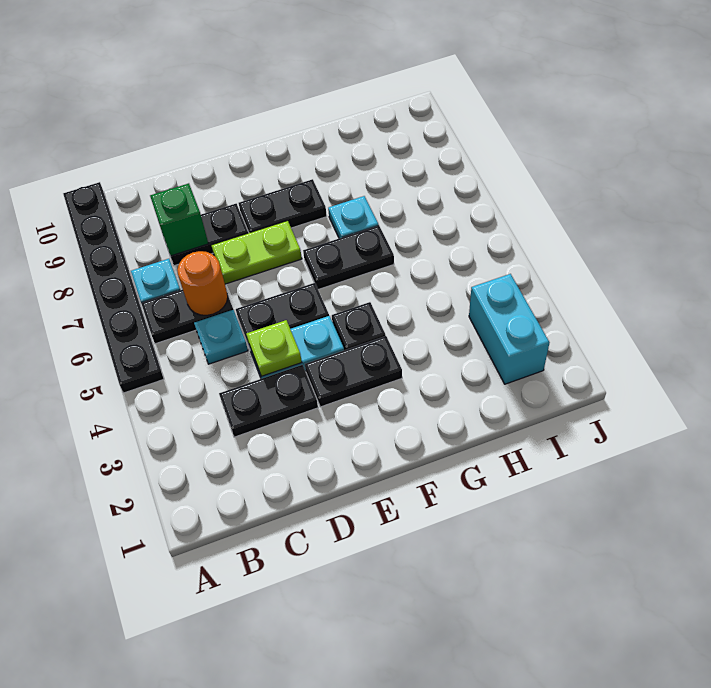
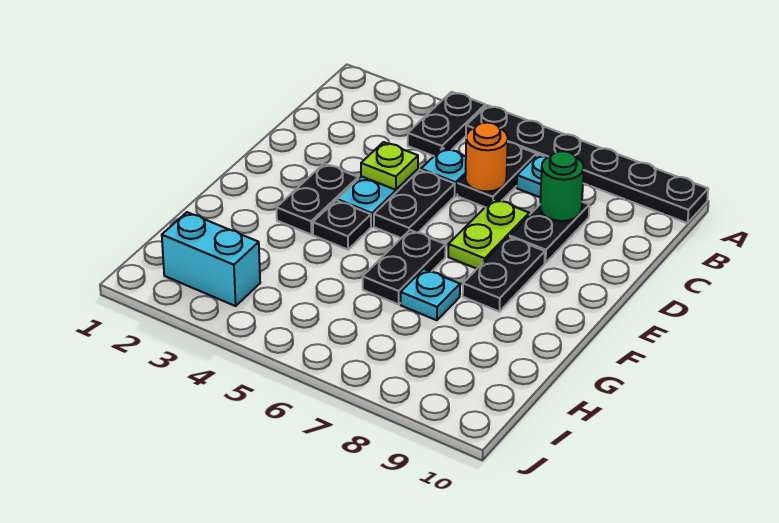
black plate C3:D3 level 1 -> black plate A4:B4 level 1
green brick C8 level 2 -> green round brick C8 level 2

